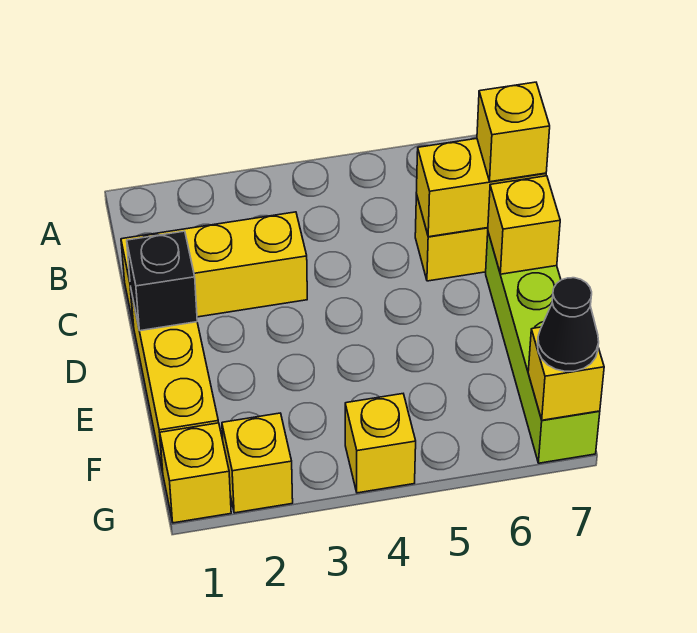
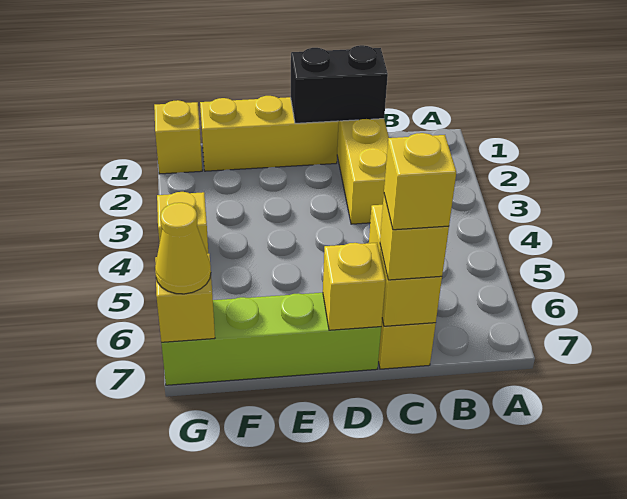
black brick D1 level 2 -> black brick C1:D1 level 2
yellow brick G2 level 1 -> yellow brick C7 level 4
black cone G7 level 3 -> yellow cone G7 level 3

